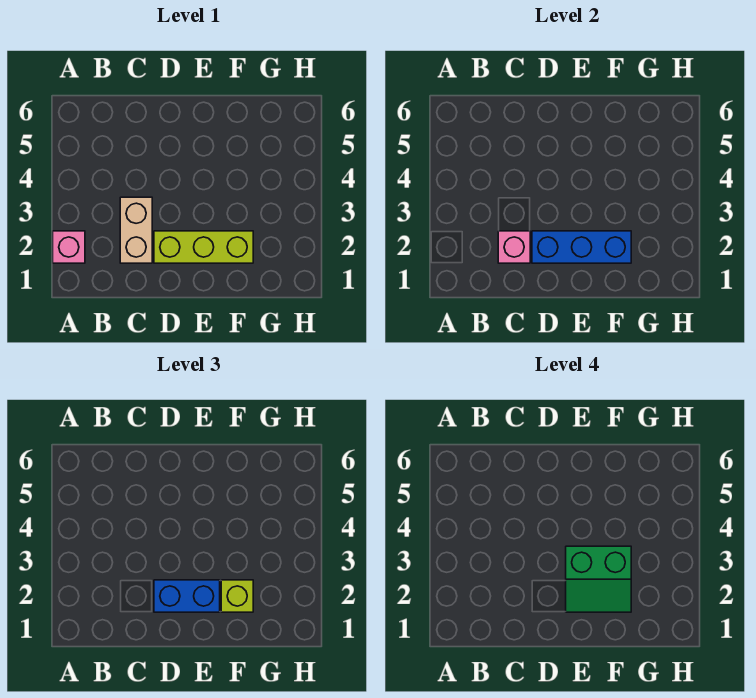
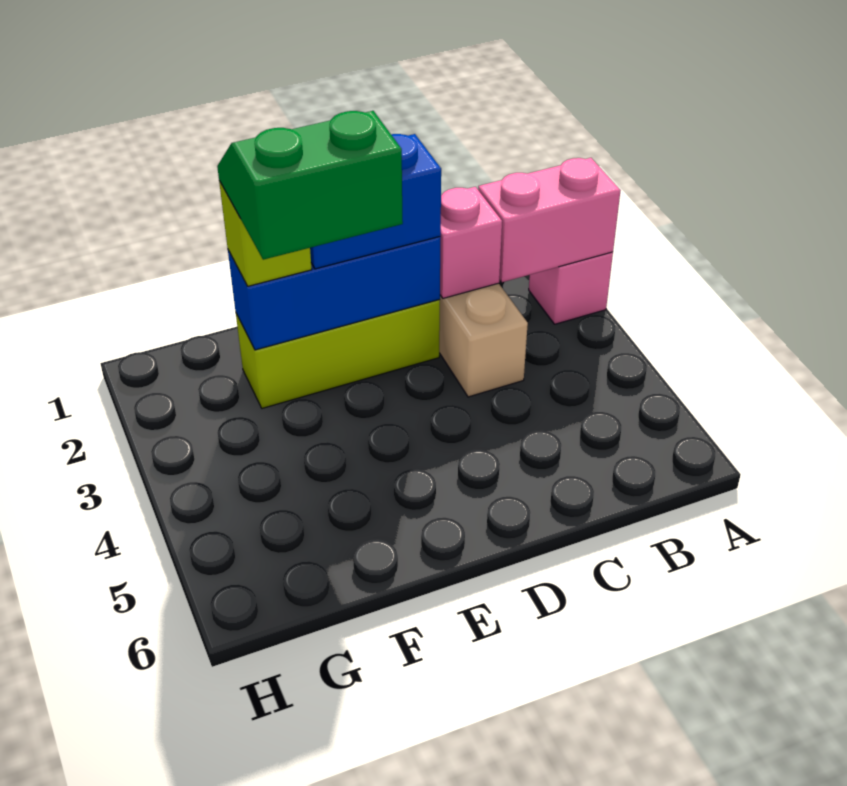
none -> pink brick A2:B2 level 2

